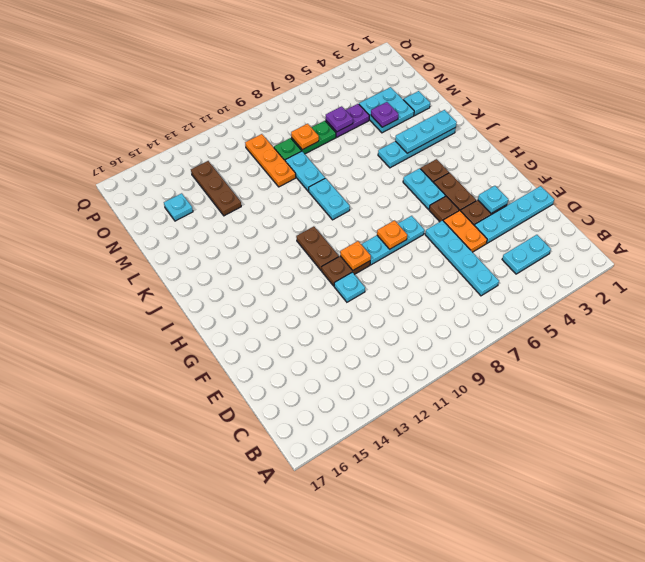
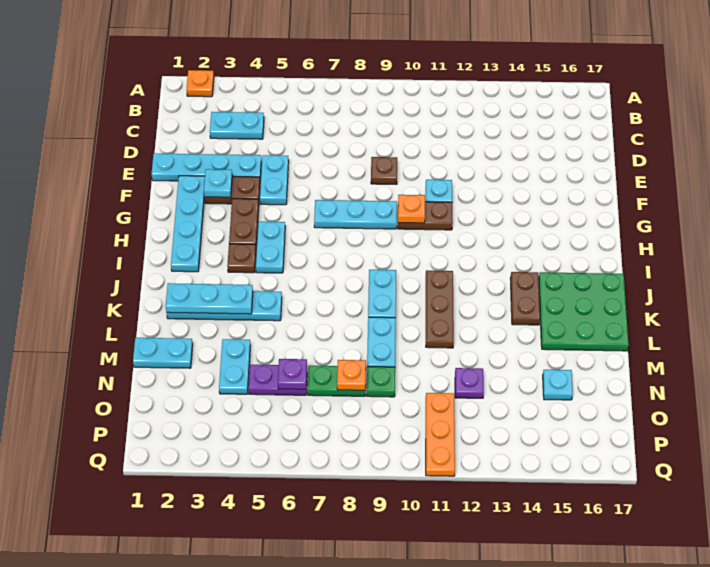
cyan plate C6:F6 level 1 -> cyan plate F2:I2 level 1
orange plate E5:F5 level 1 -> cyan plate E5:F5 level 1
brown plate G5 level 1 -> brown plate E9 level 1
orange plate G8 level 2 -> orange plate A2 level 1
brown plate H11:I11 level 1 -> brown plate J14:K14 level 1
none -> green plate J15:L17 level 1
cyan plate M2 level 1 -> cyan plate M1:M2 level 1
cyan plate M3:N4 level 1 -> cyan plate M4:N4 level 1
purple plate M4 level 2 -> purple plate N12 level 1
orange plate M10:O10 level 1 -> orange plate O11:Q11 level 1
brown plate M13:O13 level 1 -> brown plate J11:L11 level 1

